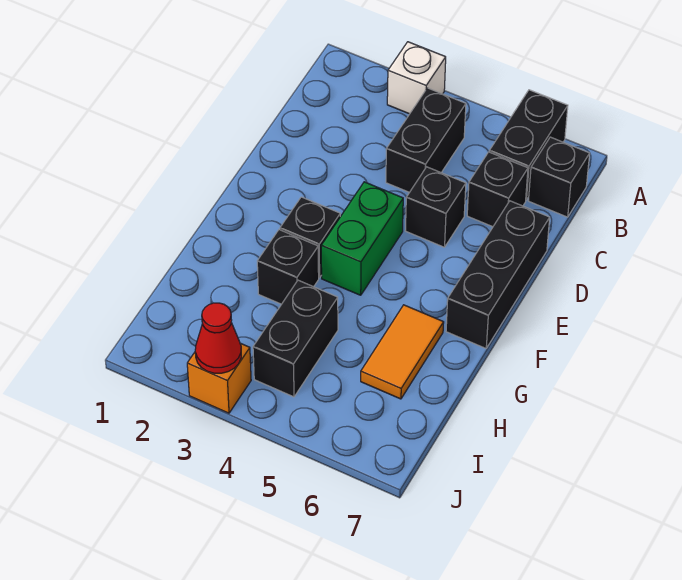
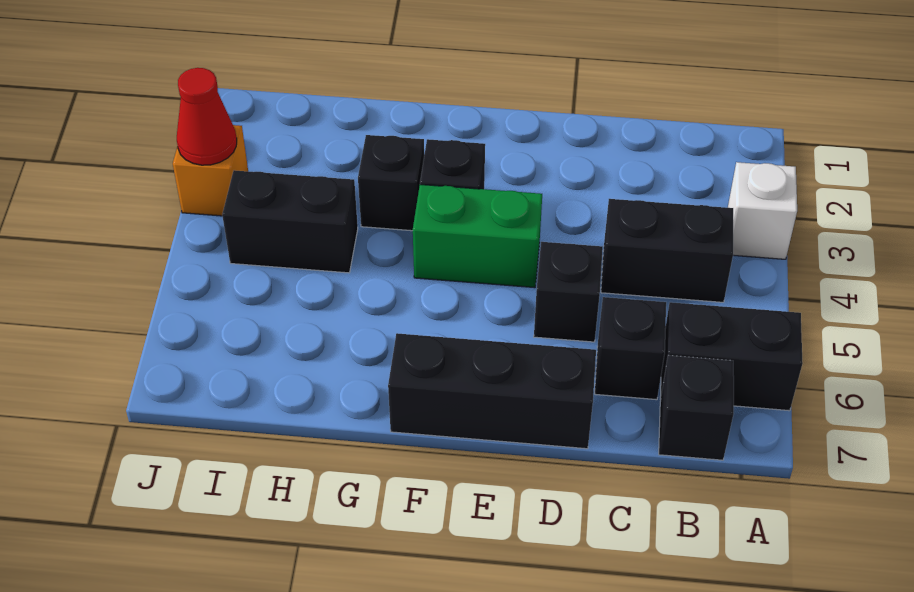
orange tile G6:H6 level 1 -> none

